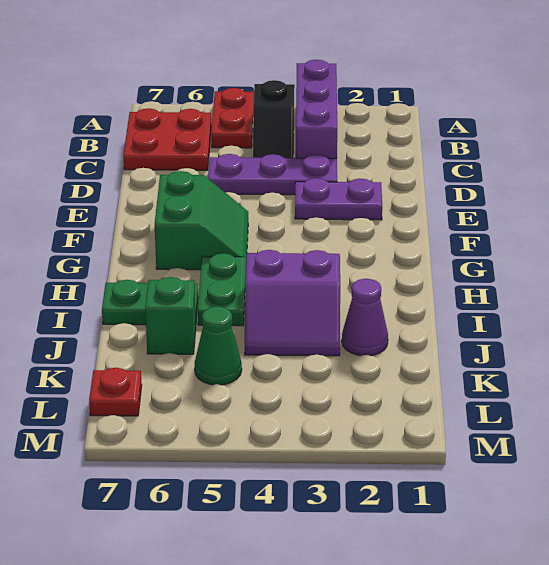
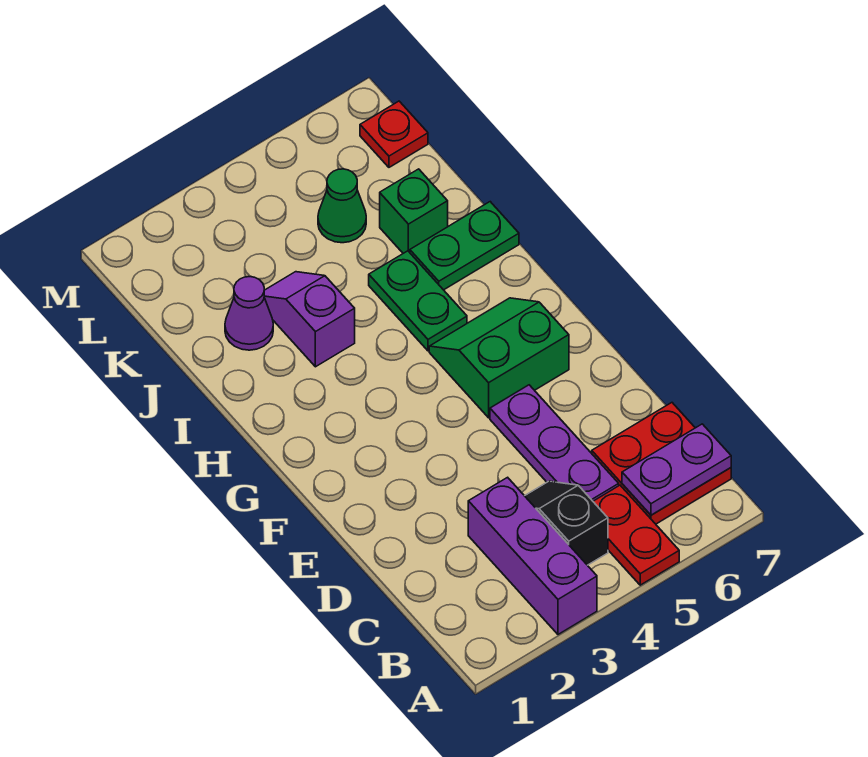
purple plate D3:D5 level 1 -> purple plate C5:E5 level 1
purple plate E2:E3 level 1 -> purple plate B6:B7 level 2
green slope F5:G6 level 1 top 6 -> green slope F5:G6 level 1 top F
purple slope I3:J4 level 1 top I -> purple slope I3:J3 level 1 top I

